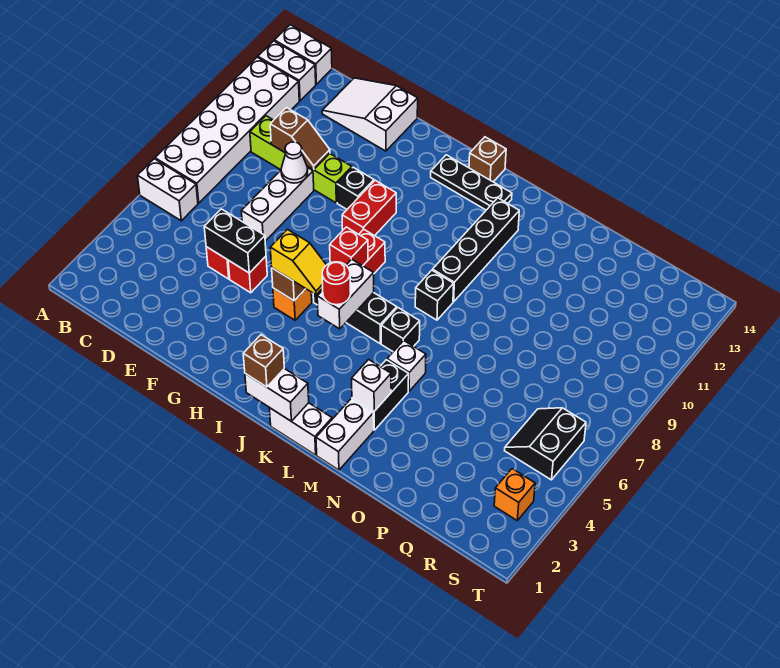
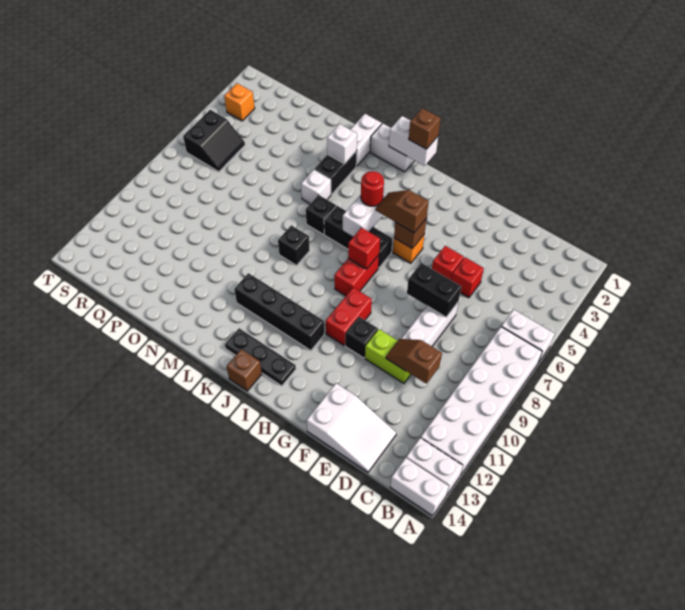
lime brick C10:F10 level 1 -> lime brick E10:F10 level 1
black brick E5:F5 level 2 -> black brick E7:F7 level 2
white cone E9 level 2 -> none
yellow slope H5:I5 level 3 top H -> brown slope H5:I5 level 3 top H
black brick L9:L12 level 1 -> black brick I11:L11 level 1

